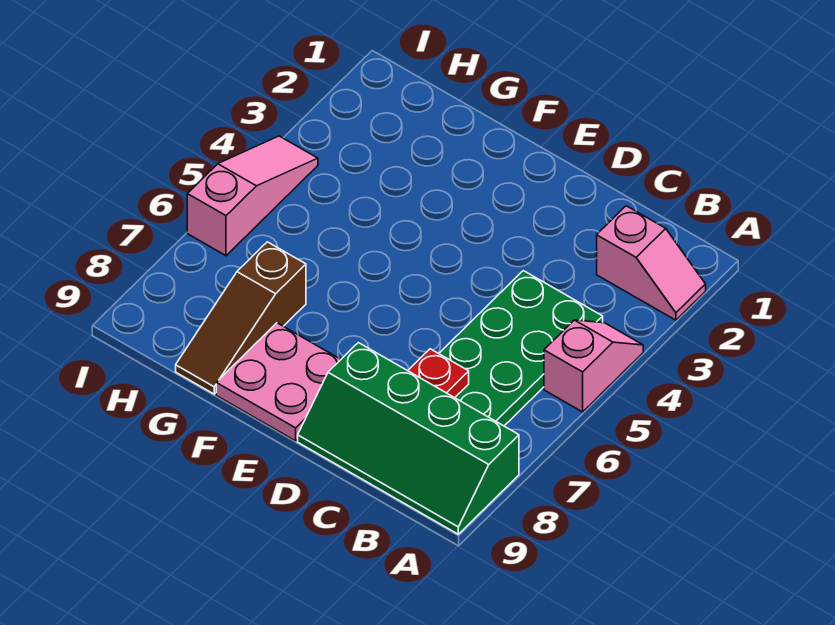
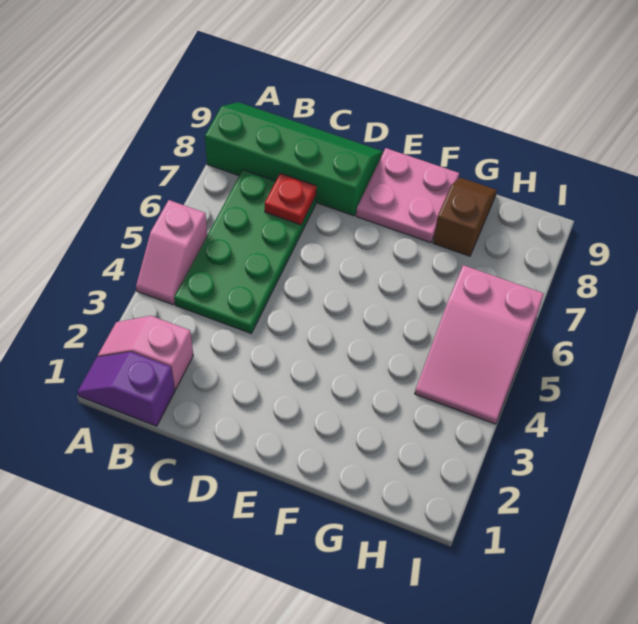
none -> purple slope A1:B1 level 1 top B
brown slope G7:G9 level 1 top 7 -> brown slope G8:G9 level 1 top 8
pink slope I4:I6 level 1 top 6 -> pink slope H4:I6 level 1 top 6

